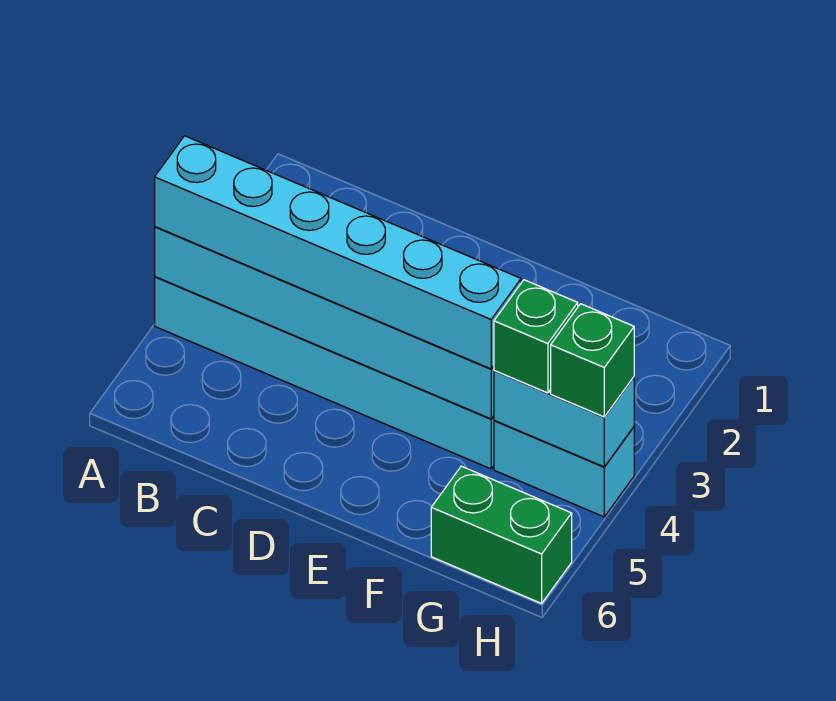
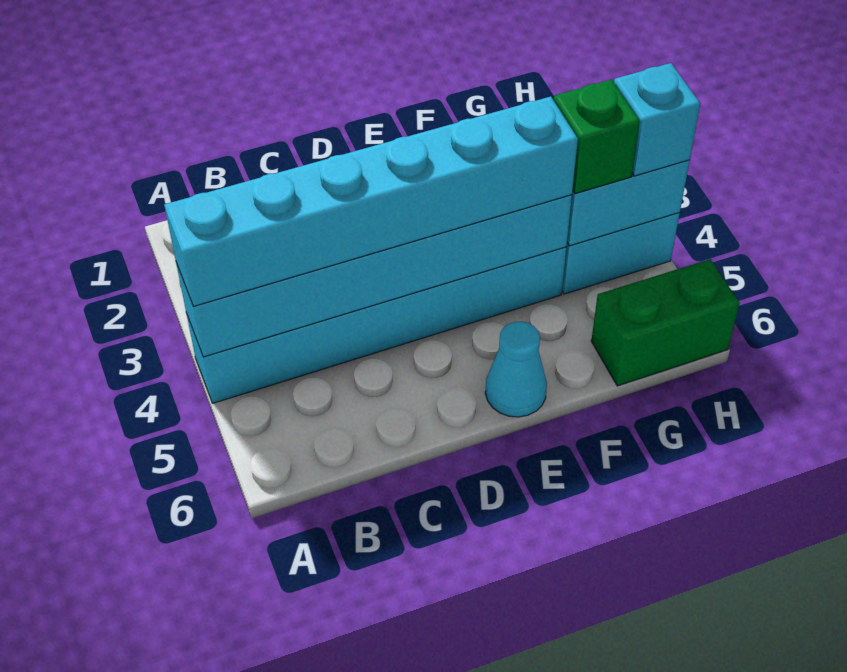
none -> cyan cone E6 level 1
green brick H4 level 3 -> cyan brick H4 level 3

